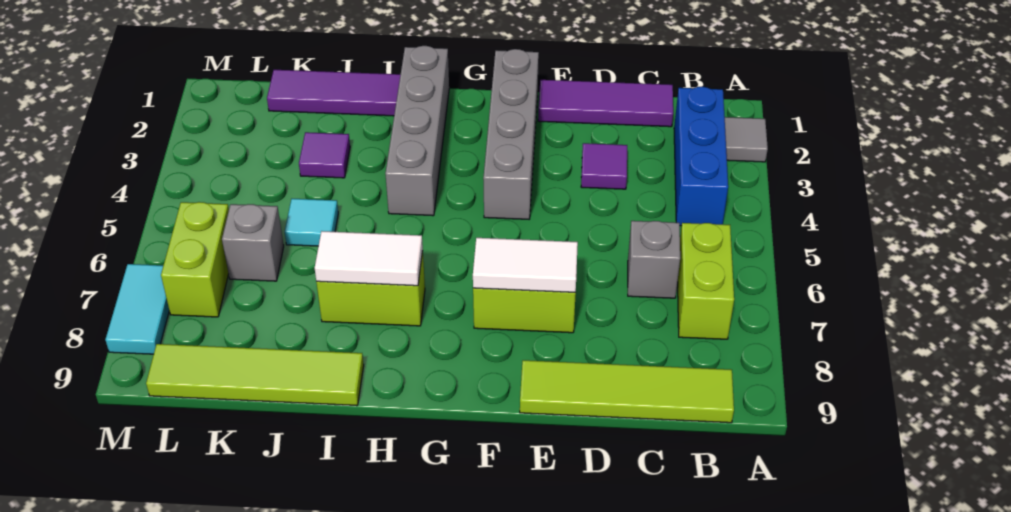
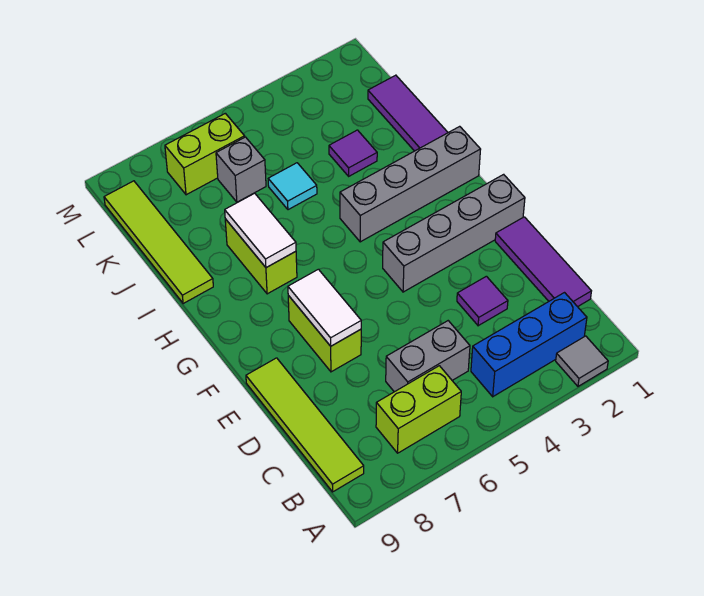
grey brick C6 level 1 -> grey brick C5:C6 level 1
cyan tile M7:M8 level 1 -> none

